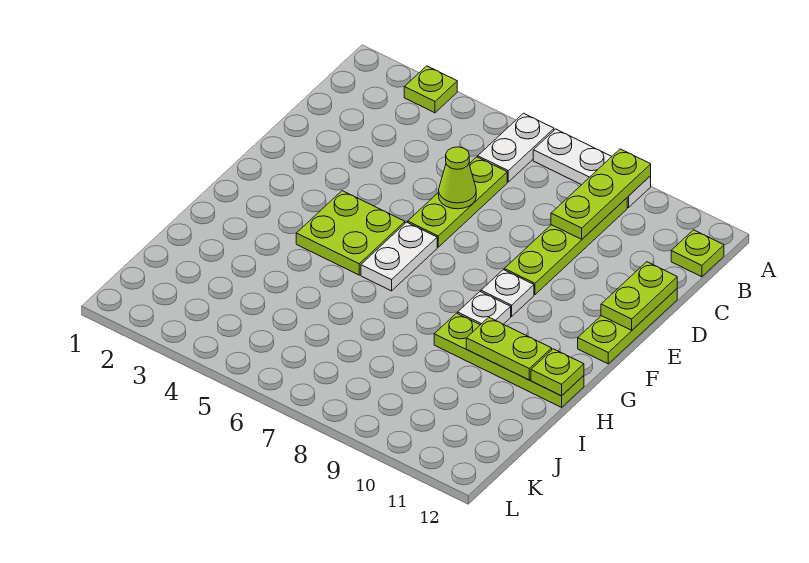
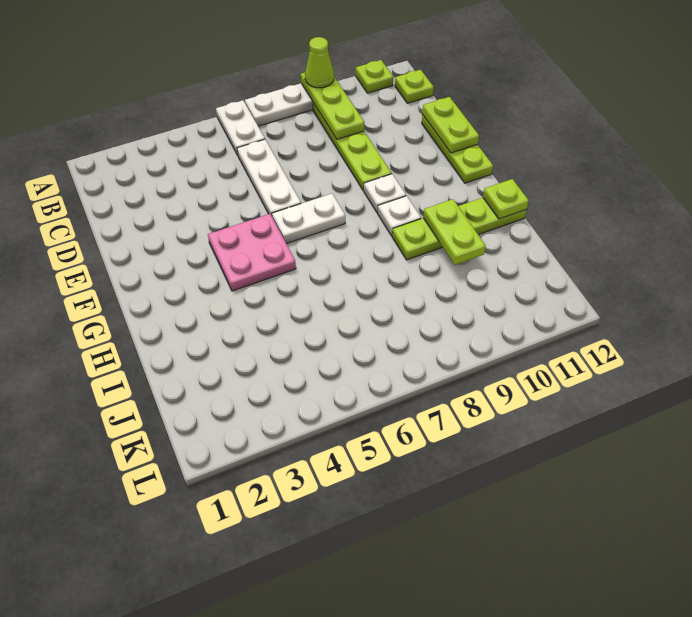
lime plate A3 level 1 -> lime plate A11 level 1
lime plate C6:E6 level 1 -> white plate C6:E6 level 1
lime cone D6 level 2 -> lime cone A9 level 3
lime plate F4:G5 level 1 -> pink plate F4:G5 level 1
white plate F6:G6 level 1 -> white plate F6:F7 level 1
lime plate H10:H11 level 2 -> lime plate H10:I10 level 2

